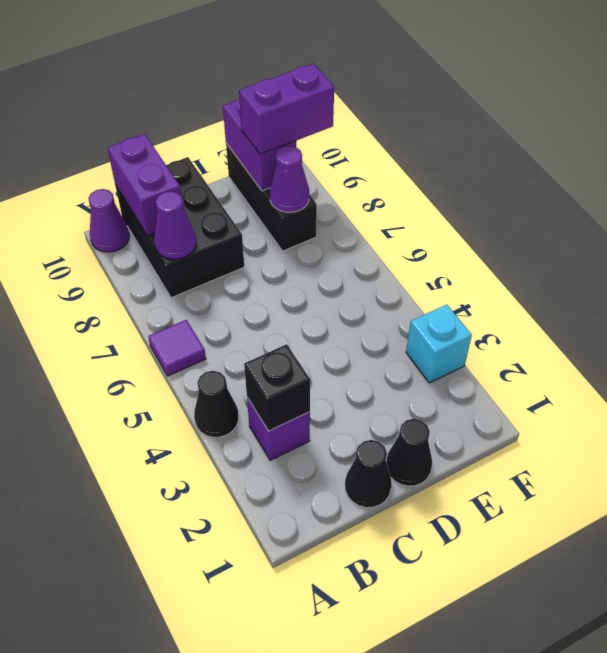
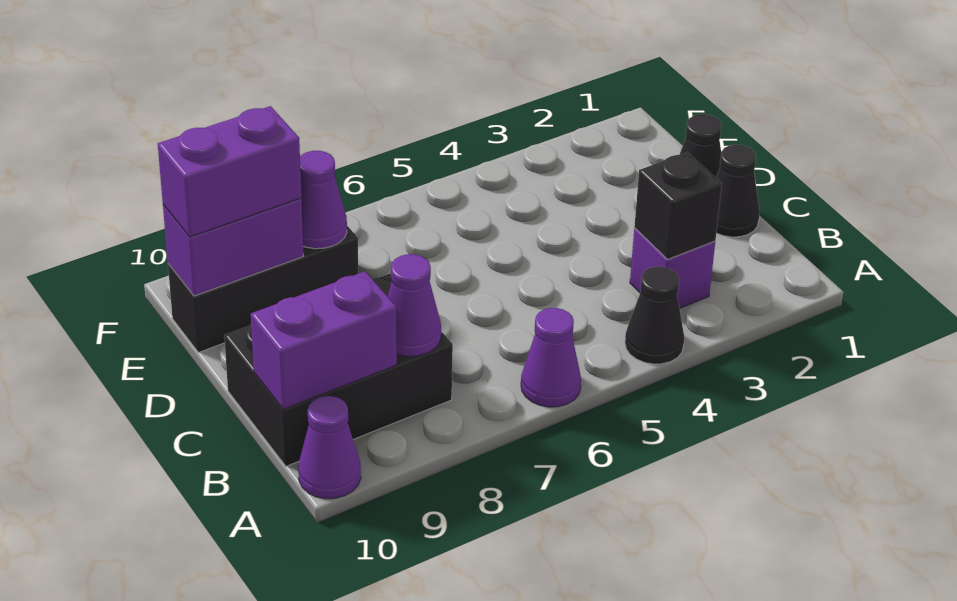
purple tile A6 level 1 -> purple cone A6 level 1
purple brick E9:F9 level 3 -> purple brick E9:E10 level 3
cyan brick F3 level 1 -> none

